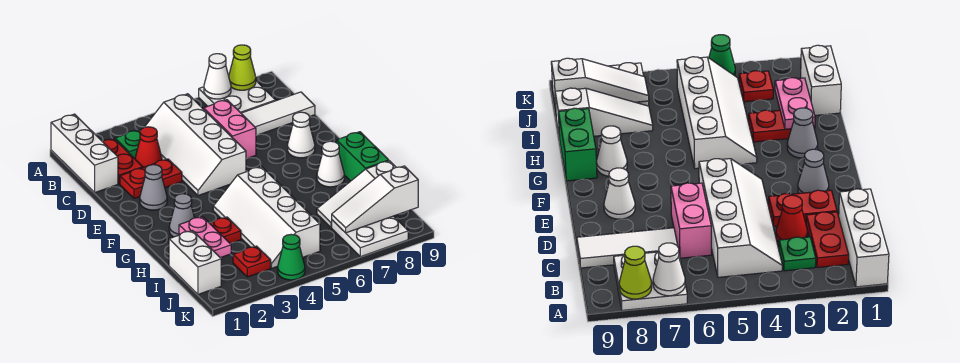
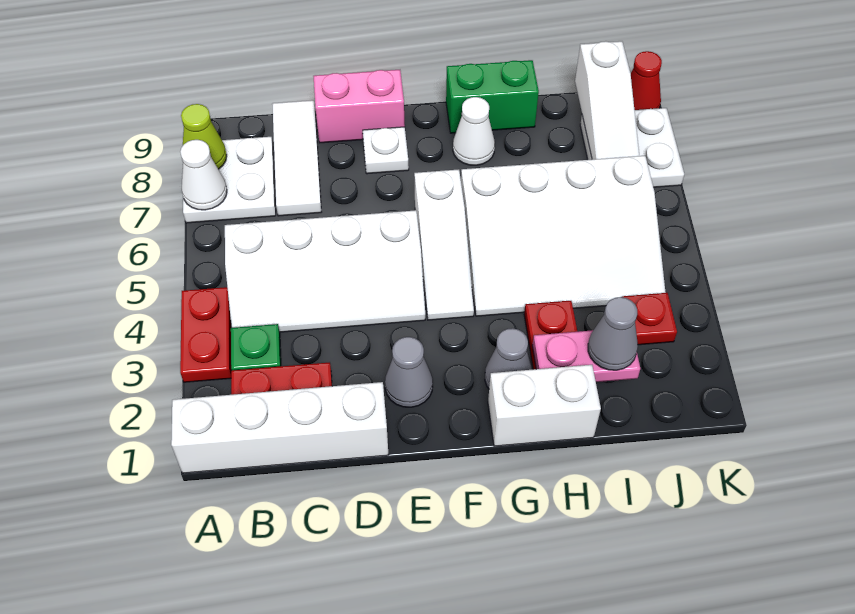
white brick A1:C1 level 1 -> white brick A1:D1 level 1
red cone C3 level 1 -> red cone K9 level 1
pink brick C6:D6 level 1 -> pink brick D9:E9 level 1
red plate D2:D3 level 1 -> red plate A3:A4 level 1
white cone E8 level 1 -> white plate E8 level 1
white slope G4:J5 level 1 top 5 -> white slope G4:J6 level 1 top 6
white brick I1:J1 level 1 -> white brick G1:H1 level 1
none -> grey cone I2 level 3
white slope I7:I9 level 1 top 9 -> white slope F4:F6 level 1 top 6
green cone K4 level 1 -> none

